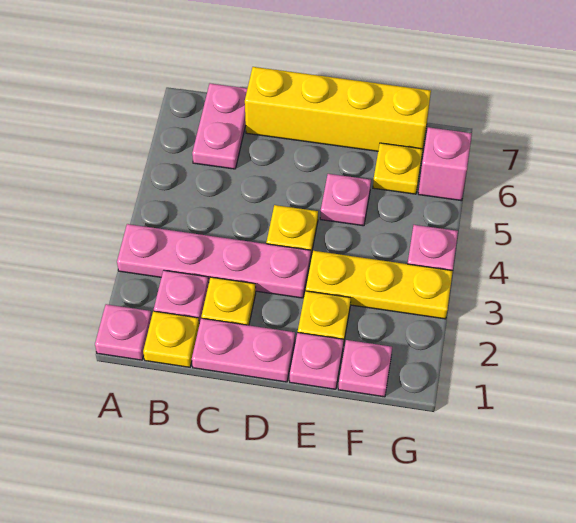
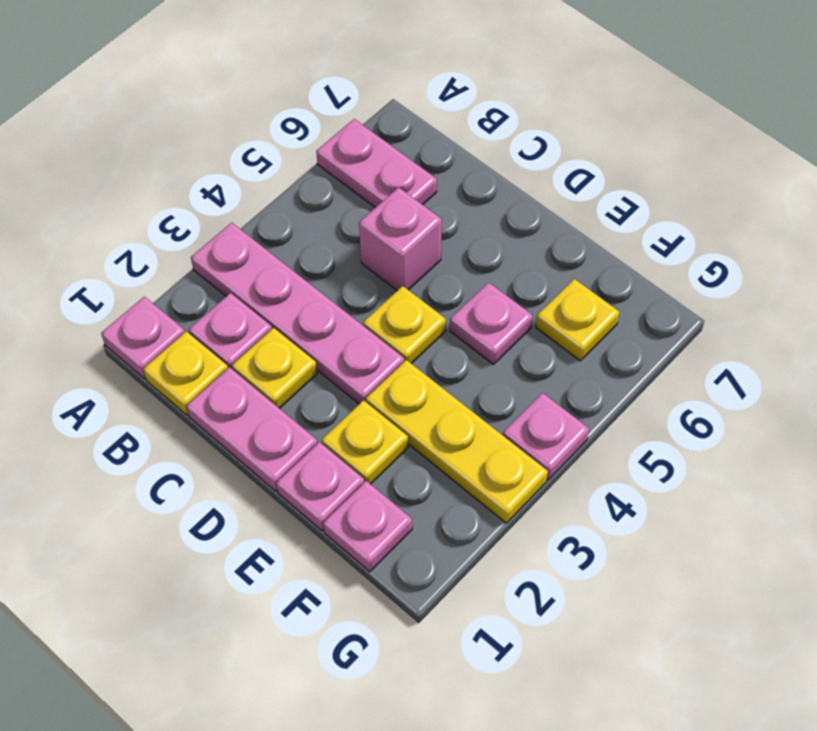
pink plate B6:B7 level 1 -> pink plate A6:B6 level 1
yellow brick C7:F7 level 1 -> none
pink brick G6 level 1 -> pink brick C5 level 1

